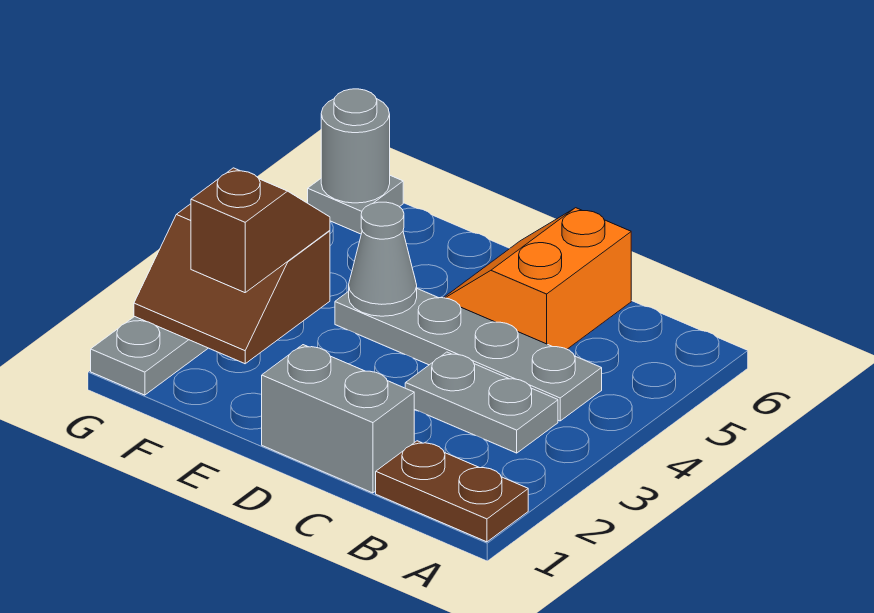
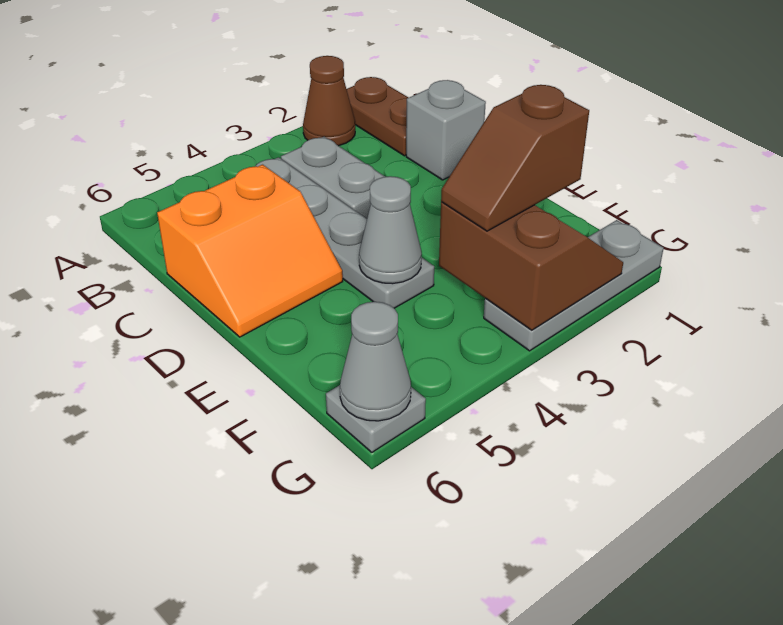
none -> brown cone A2 level 1
grey brick C1:D1 level 1 -> grey brick C1 level 1
grey round brick G6 level 2 -> grey cone G6 level 2

